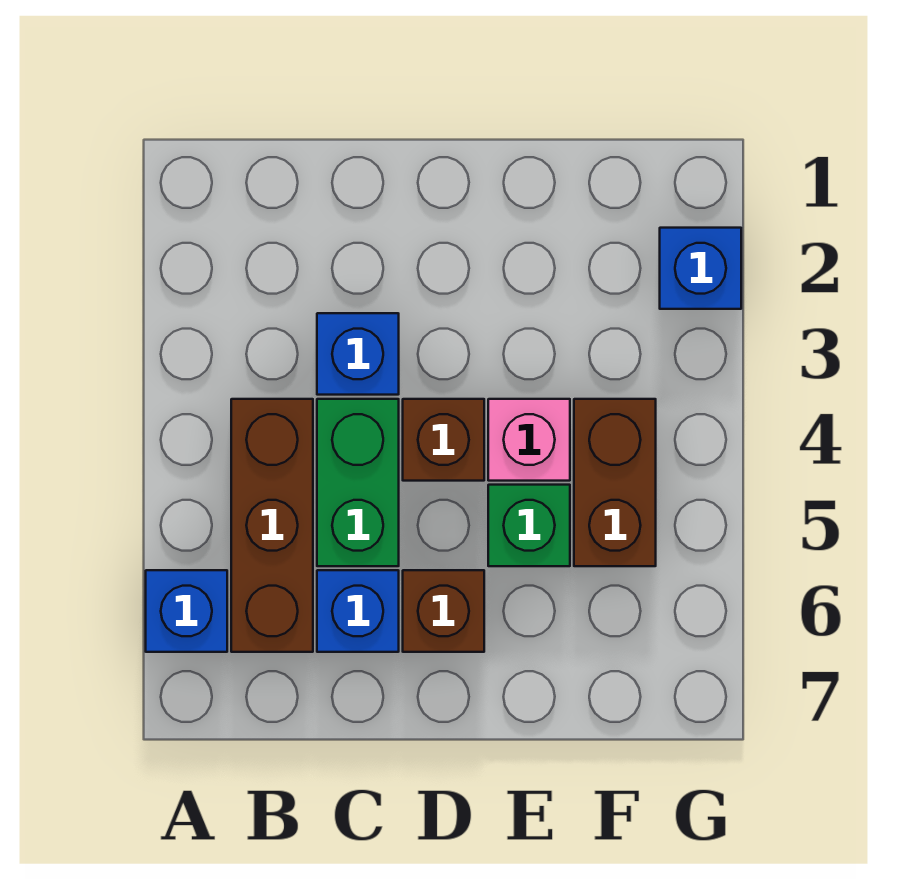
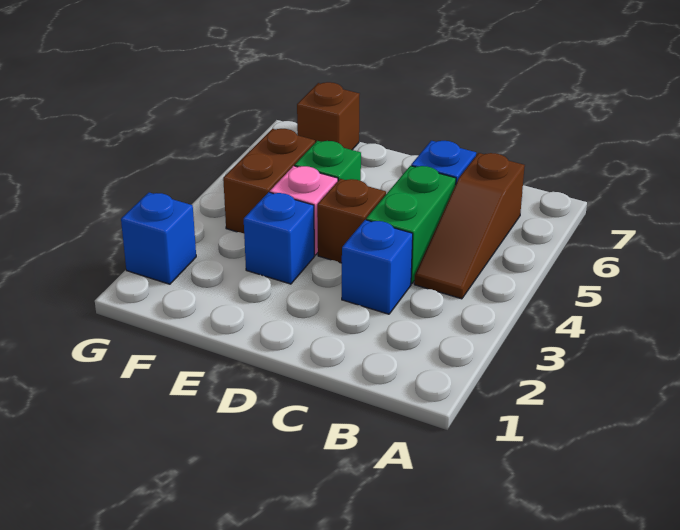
blue brick A6 level 1 -> blue brick E3 level 1
brown brick B4:B6 level 1 -> brown slope B4:B6 level 1 top 6
brown brick D6 level 1 -> brown brick F7 level 1

